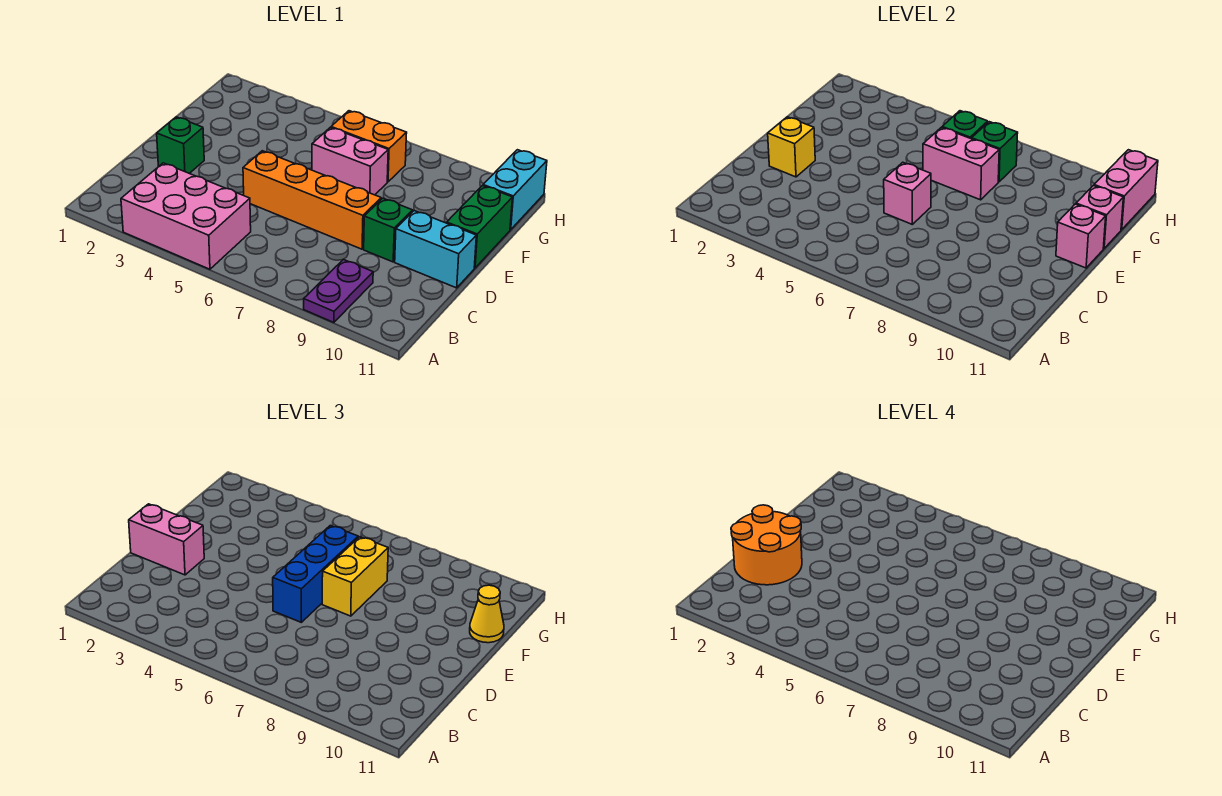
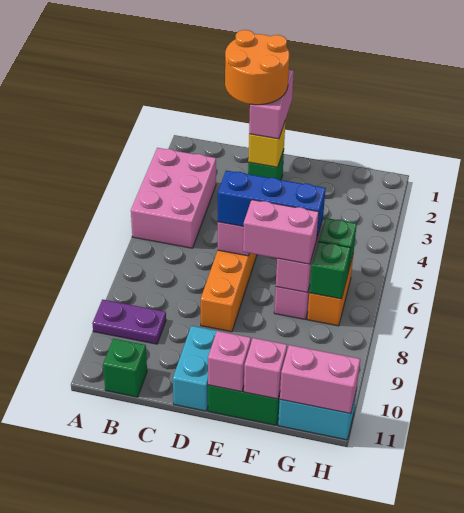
green brick D9 level 1 -> green brick B11 level 1
yellow brick E7:F7 level 3 -> pink brick E7:F7 level 3
yellow cone F11 level 3 -> none

